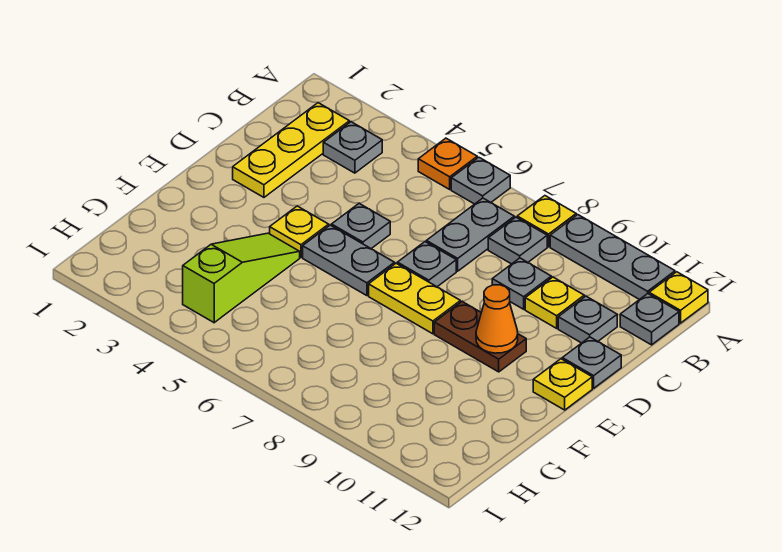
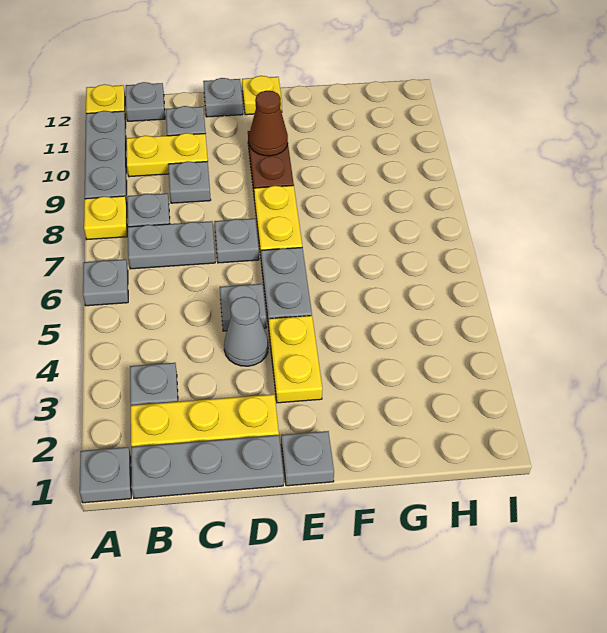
none -> grey plate A1 level 1
orange plate A5 level 1 -> none
none -> grey plate B1:D1 level 1
yellow plate C10 level 1 -> yellow plate B10:C10 level 1
none -> grey cone D4 level 1
none -> grey plate E1 level 1
yellow plate E4 level 1 -> yellow plate E3:E4 level 1
orange cone E10 level 2 -> brown cone E10 level 2
lime slope F4:H4 level 1 top H -> none

